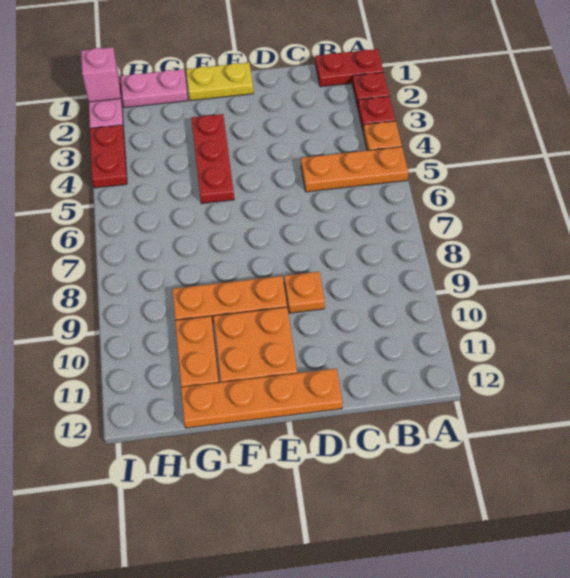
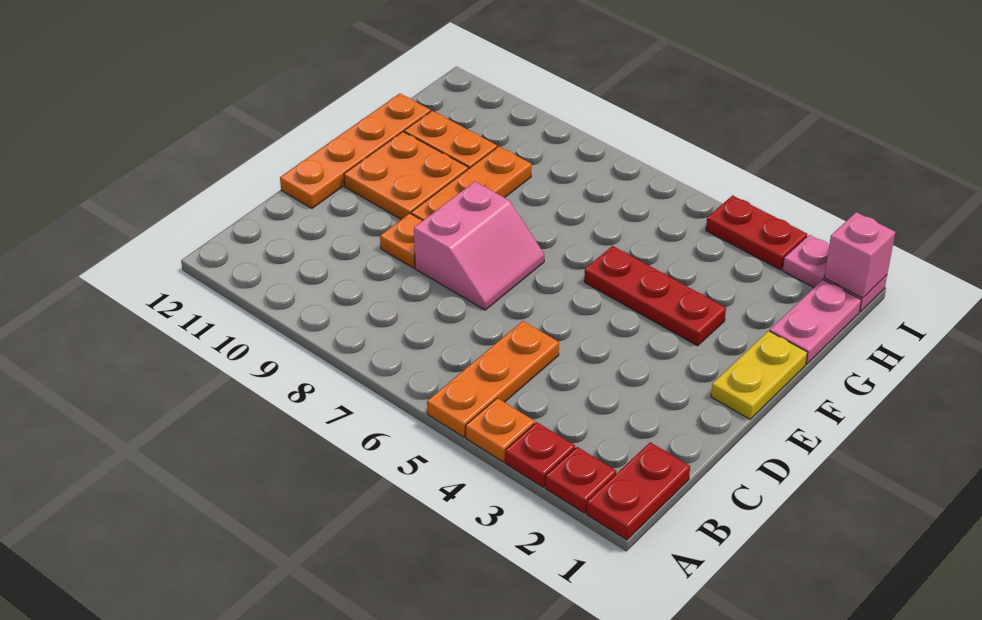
none -> pink slope D7:E8 level 1 top 8

